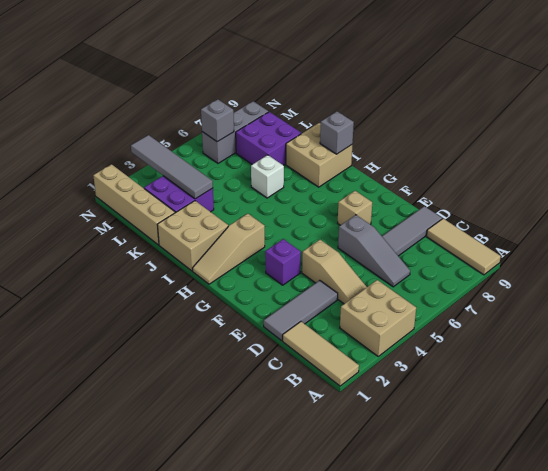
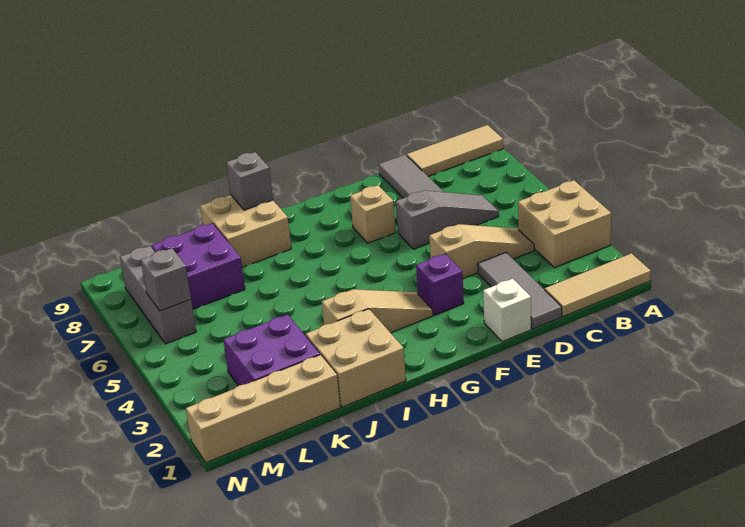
tan slope H1:H3 level 1 top 3 -> tan slope G3:I3 level 1 top I
white brick J6 level 1 -> white brick E1 level 1
grey tile K3:N3 level 2 -> none

